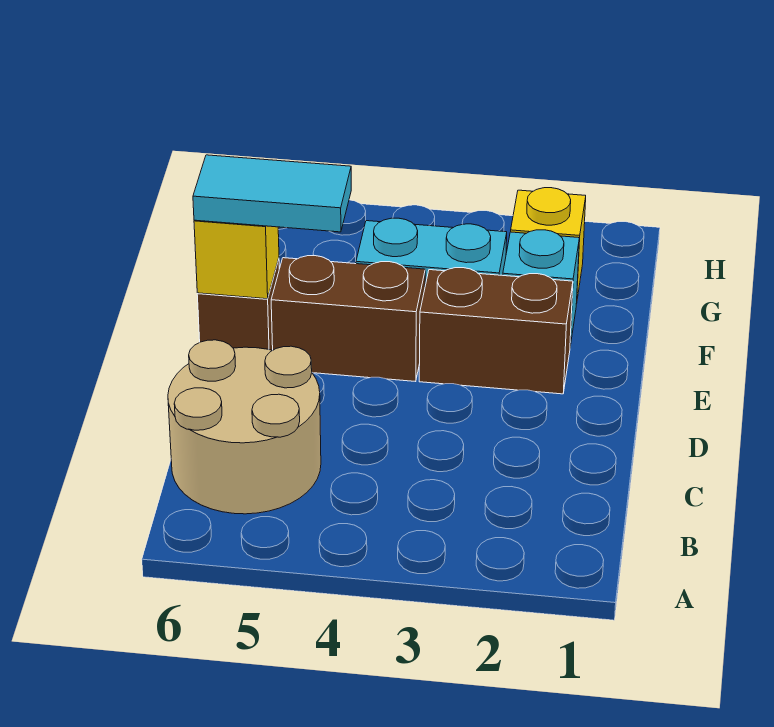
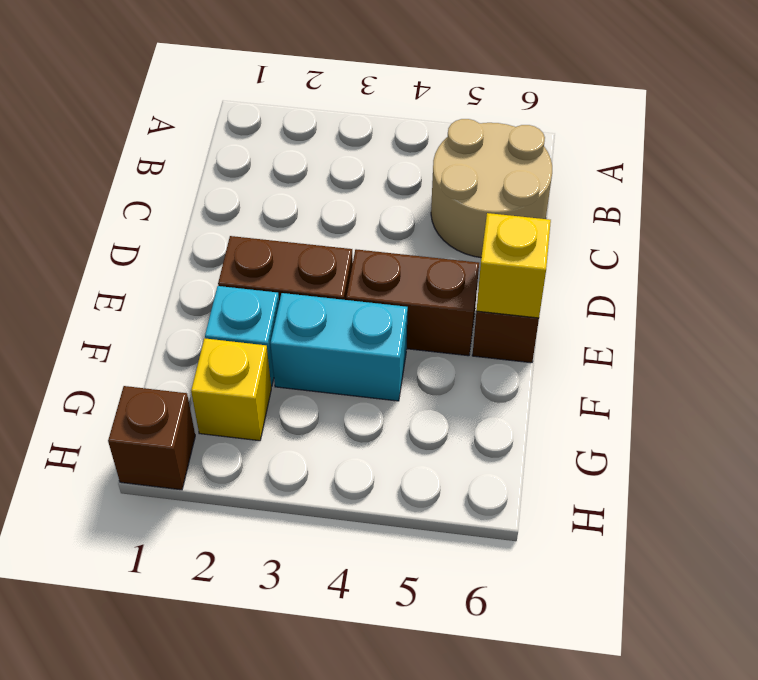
cyan tile E5:E6 level 3 -> none
none -> brown brick H1 level 1

